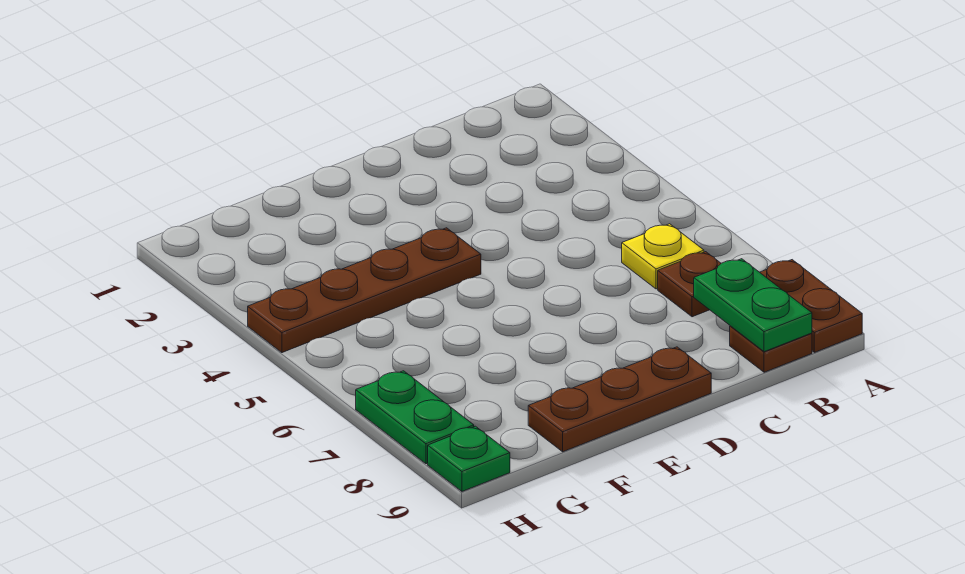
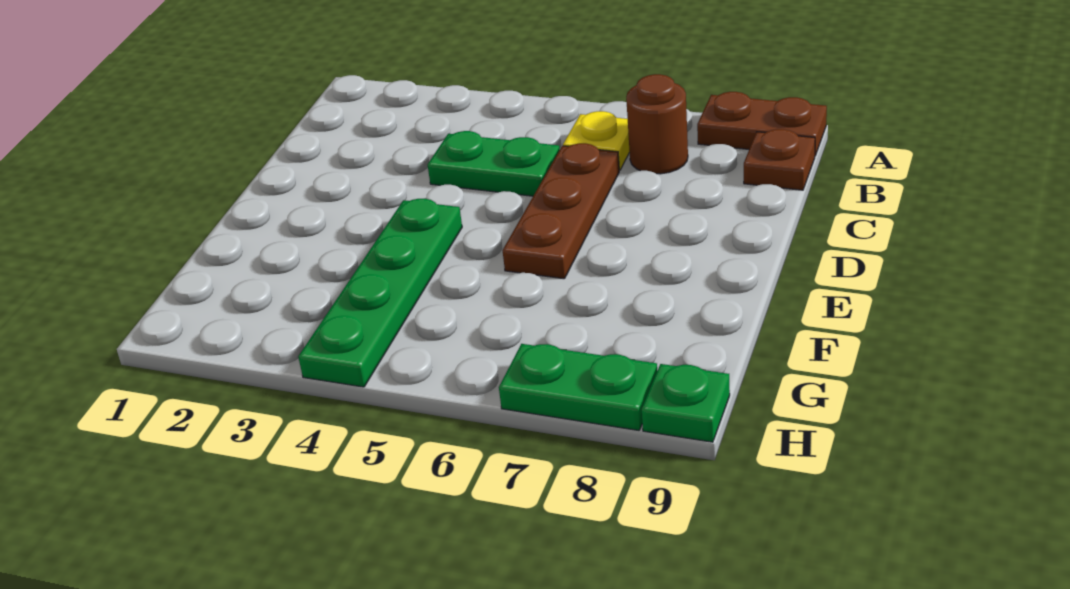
brown plate B7 level 1 -> brown round brick B7 level 1
green plate B8:B9 level 2 -> green plate C4:C5 level 1
brown plate D9:F9 level 1 -> brown plate C6:E6 level 1
brown plate E4:H4 level 1 -> green plate E4:H4 level 1

